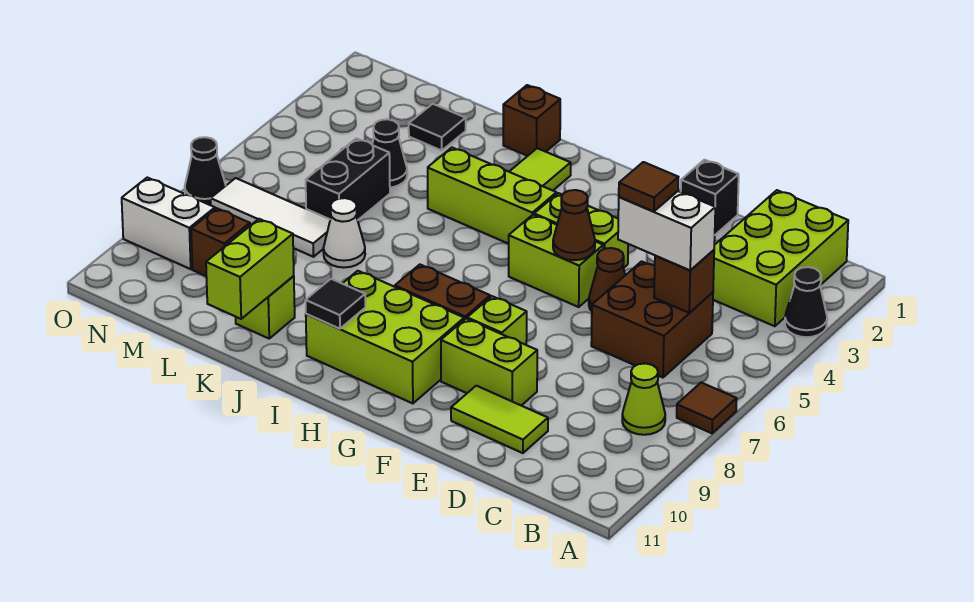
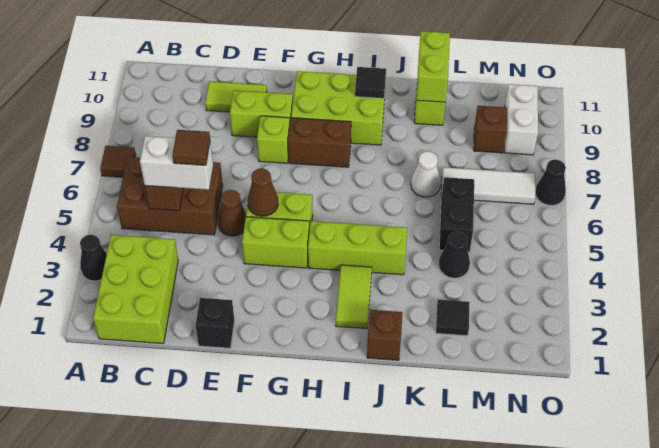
lime cone B8 level 1 -> none
brown brick C5:D6 level 1 -> brown brick B5:D6 level 1
white brick N9:O9 level 1 -> white brick N9:N10 level 1

